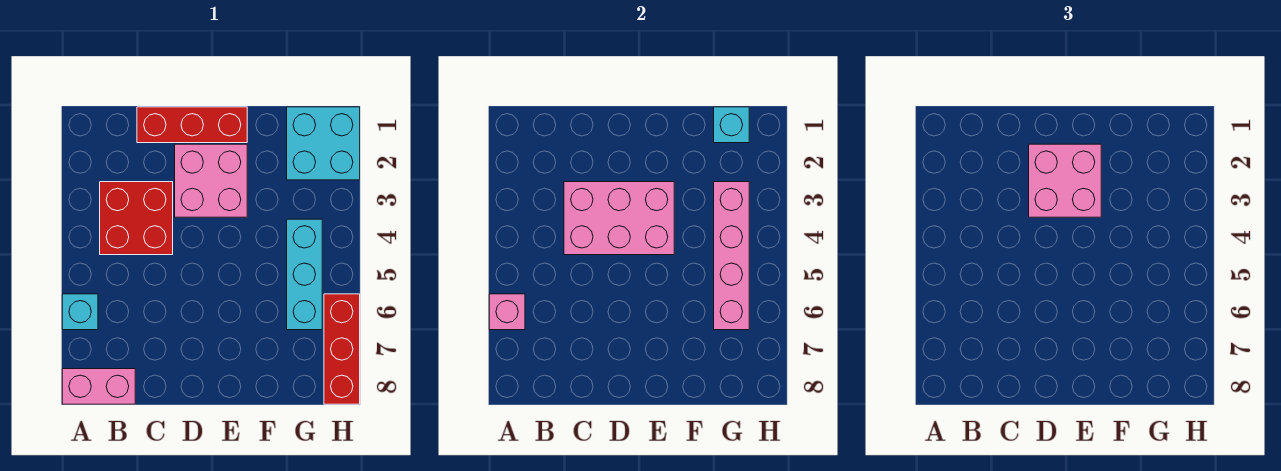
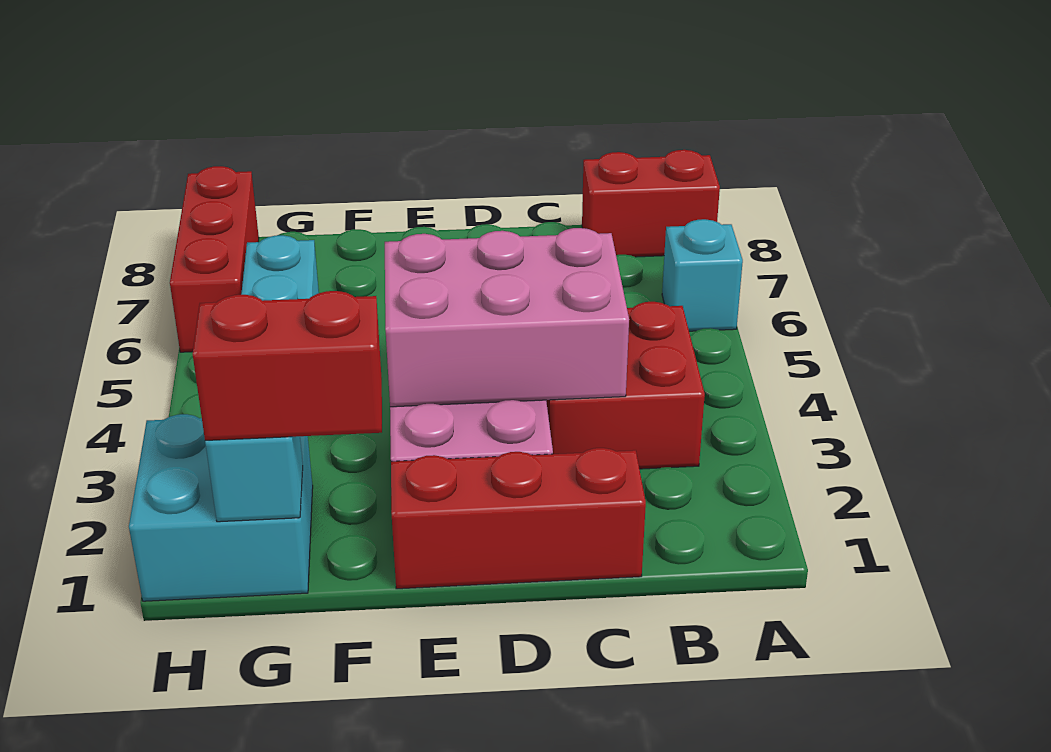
pink brick A6 level 2 -> none
pink brick A8:B8 level 1 -> red brick A8:B8 level 1
pink brick D2:E3 level 3 -> none
none -> red brick F1:G1 level 3
pink brick G3:G6 level 2 -> none

